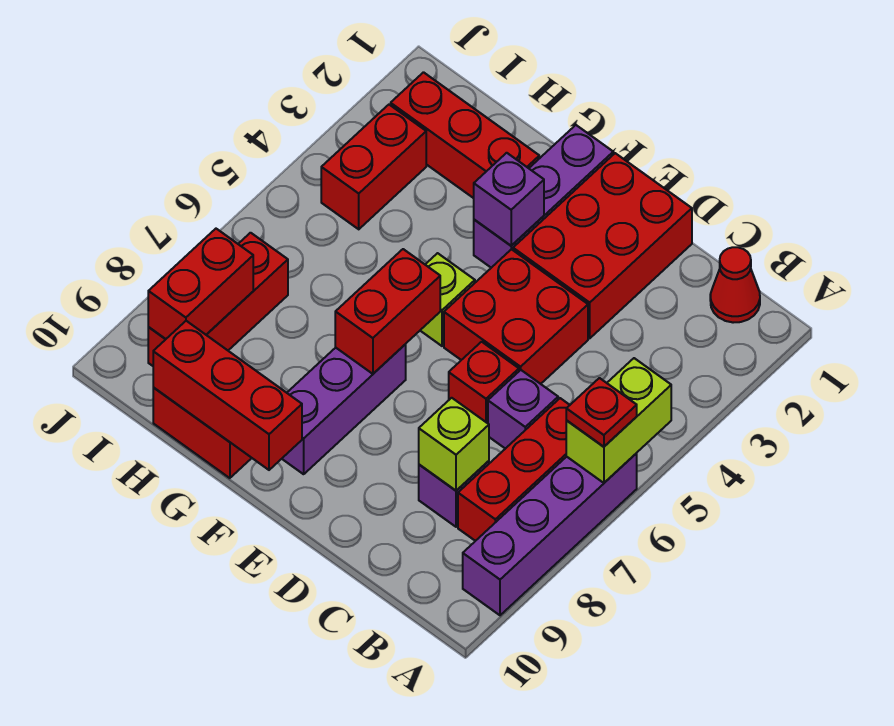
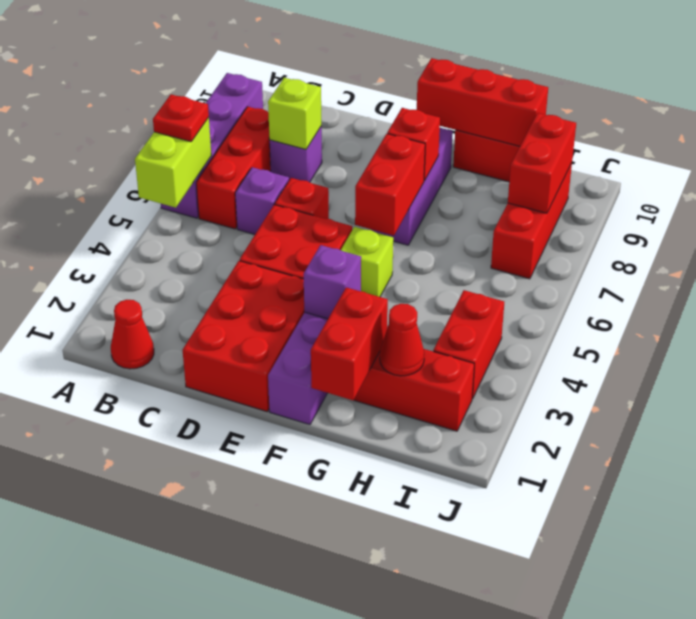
none -> red brick F8 level 2
none -> red brick G1:G2 level 2
none -> red cone H2 level 2

